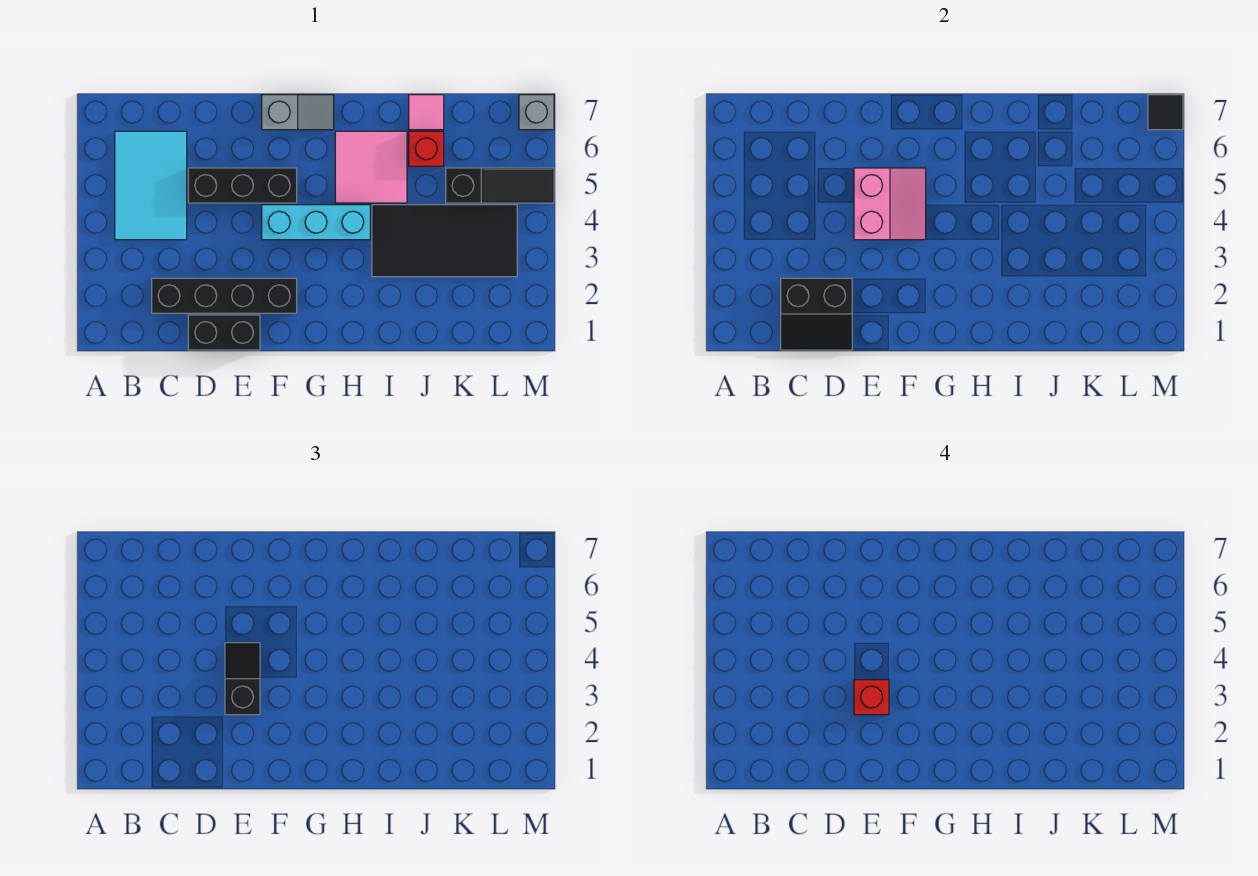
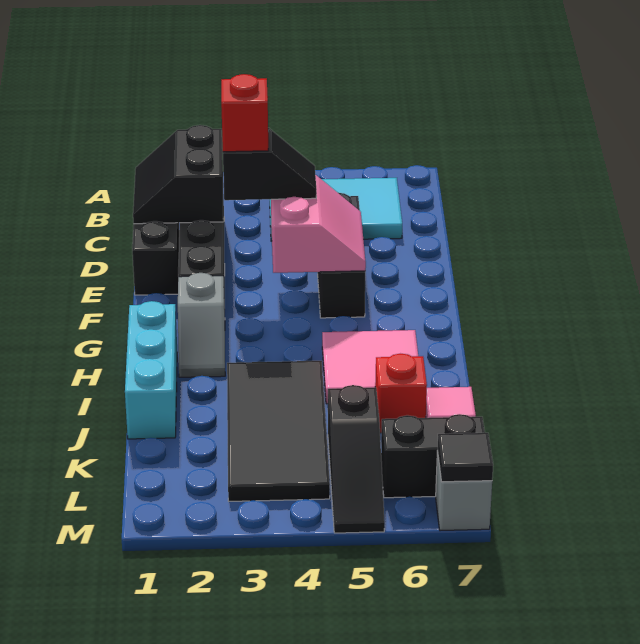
pink slope E4:F5 level 2 top E -> pink slope E4:F5 level 2 top 4
cyan brick F4:H4 level 1 -> cyan brick H1:J1 level 1
grey slope F7:G7 level 1 top F -> grey slope G2:H2 level 1 top G
none -> black brick L6:L7 level 1

